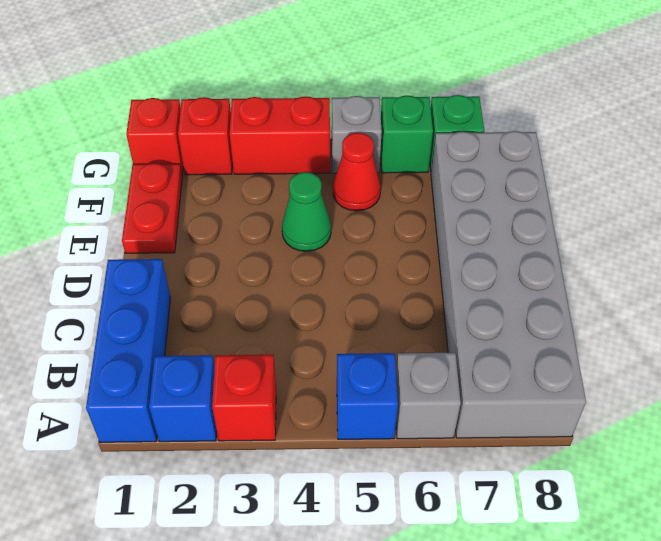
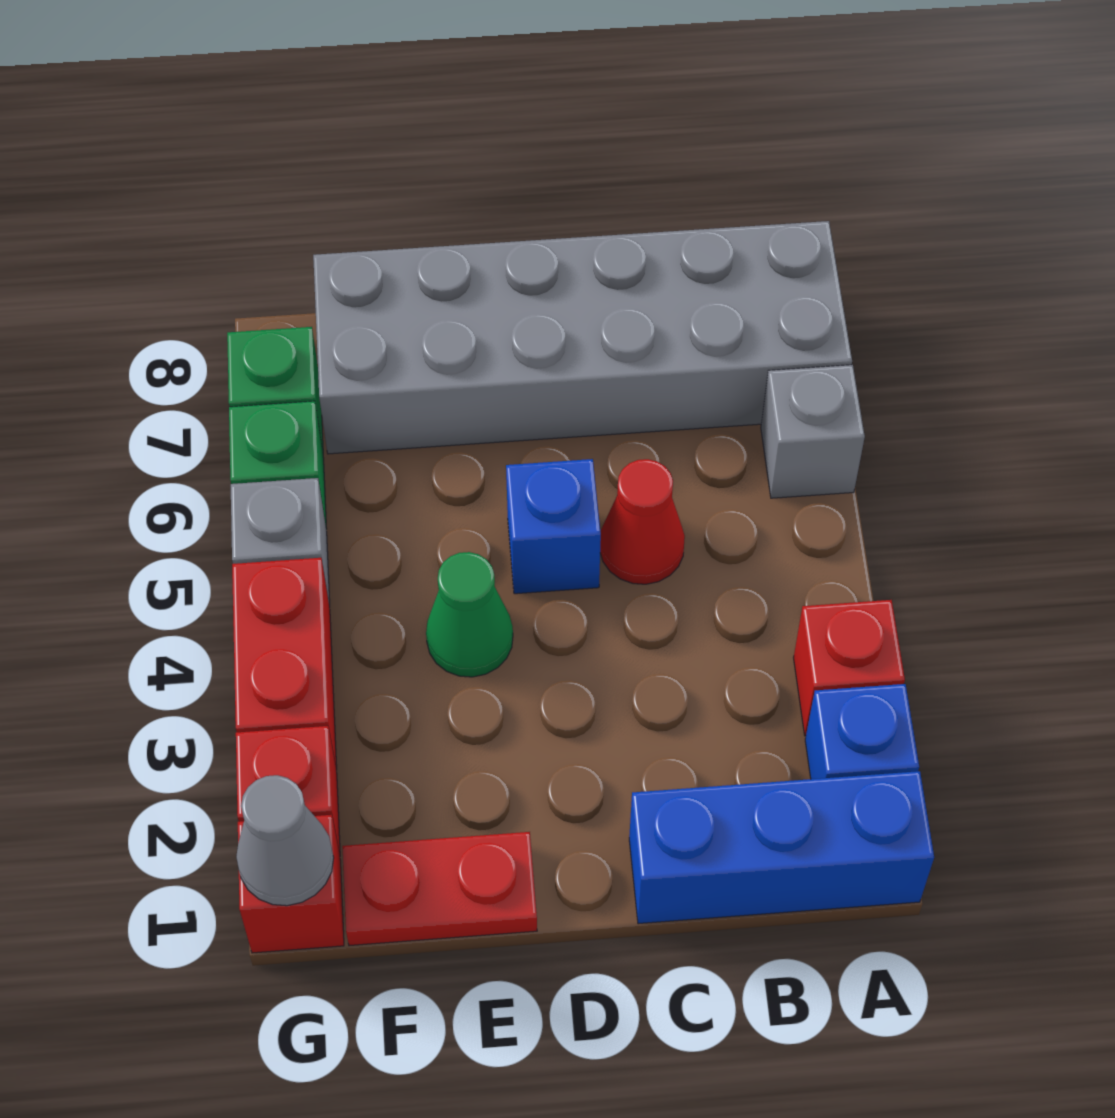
blue brick A5 level 1 -> blue brick D5 level 1
red cone F5 level 1 -> red cone C5 level 1
none -> grey cone G1 level 2

